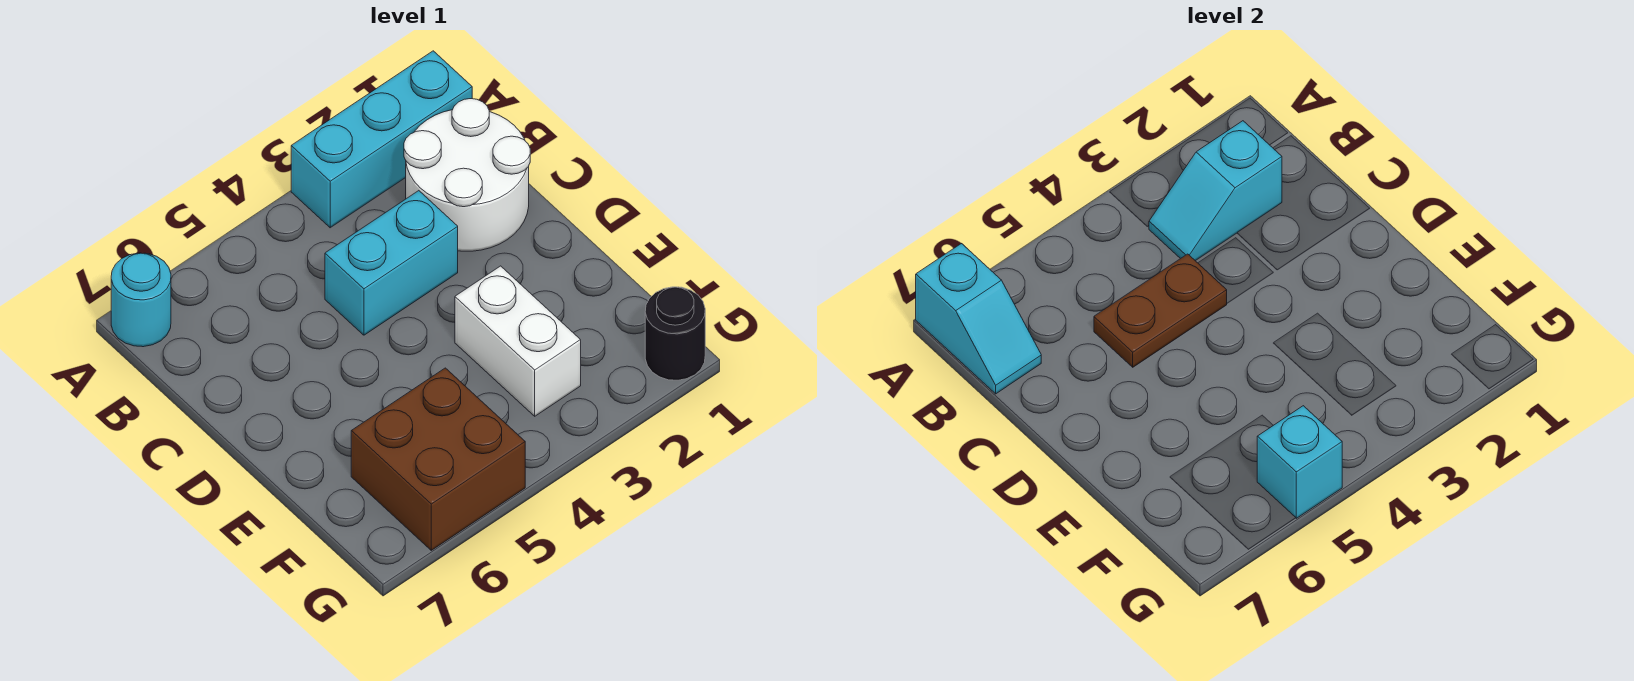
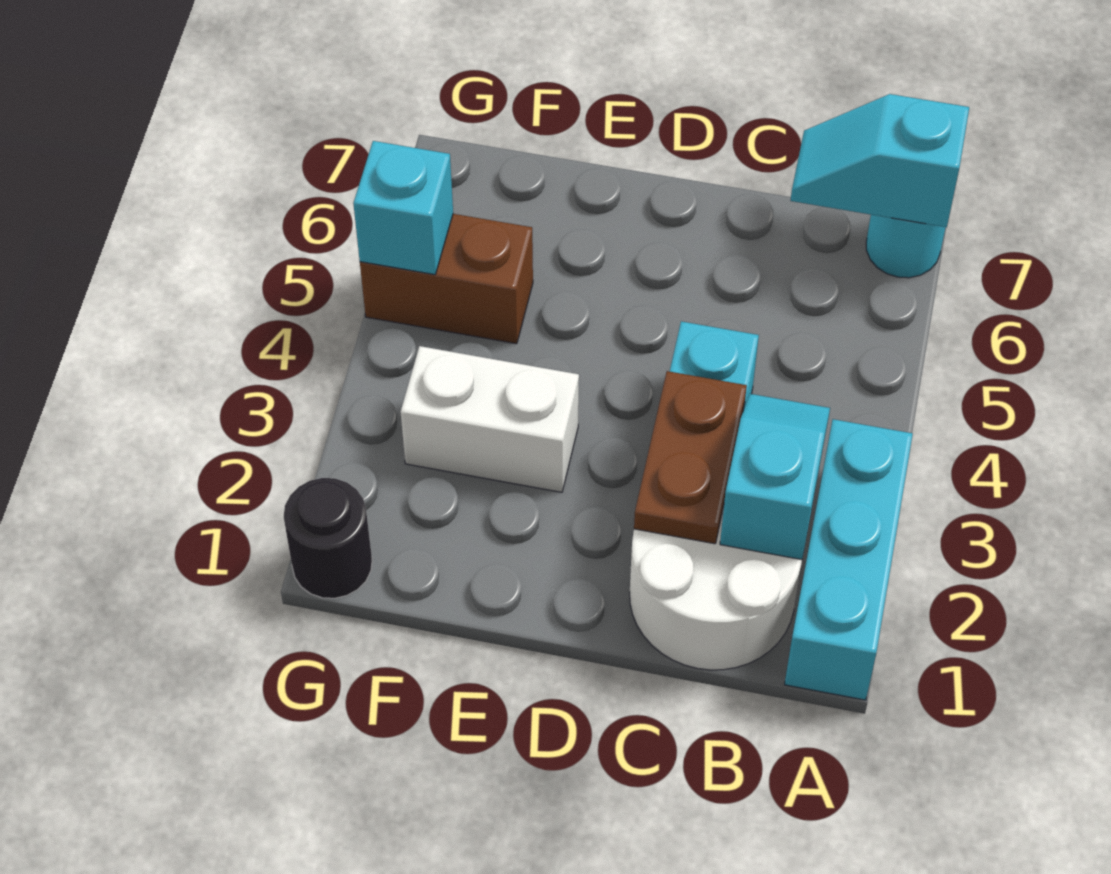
brown plate C4:C5 level 2 -> brown plate C2:C3 level 2
brown brick F5:G6 level 1 -> brown brick F5:G5 level 1

